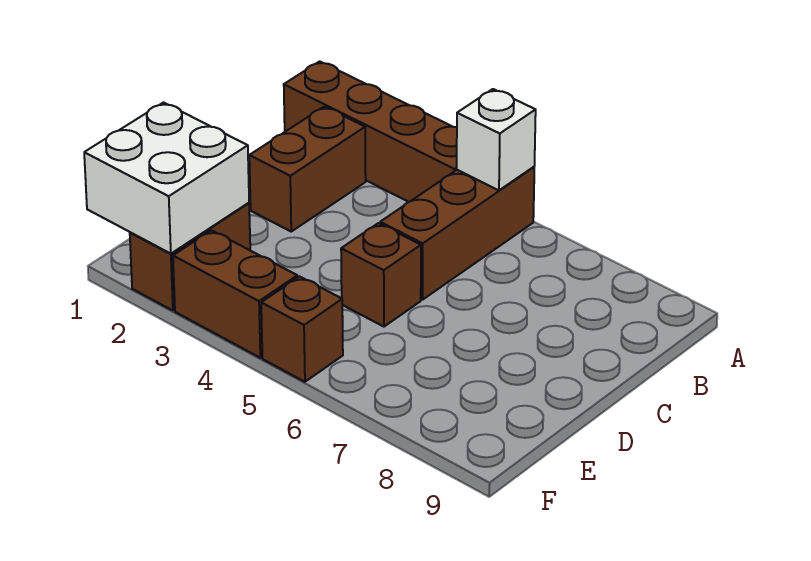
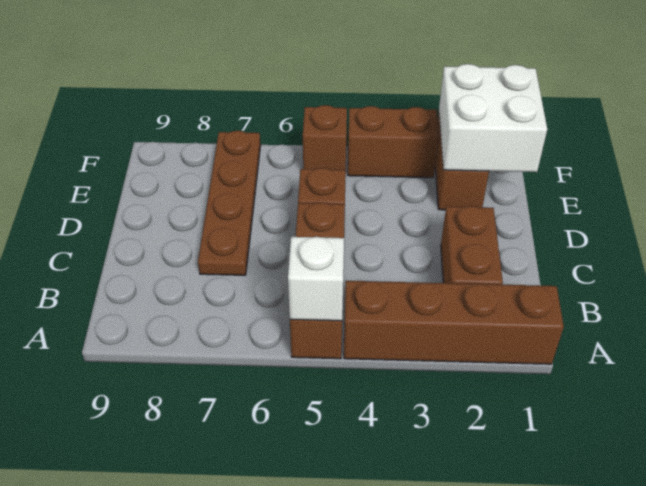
none -> brown plate C7:F7 level 1

